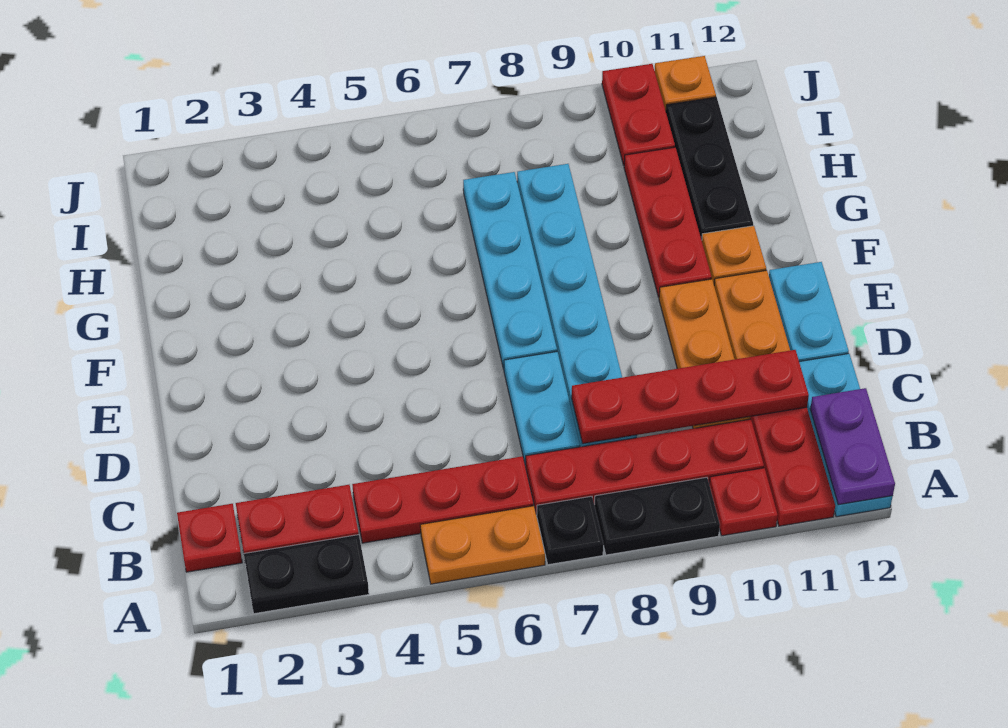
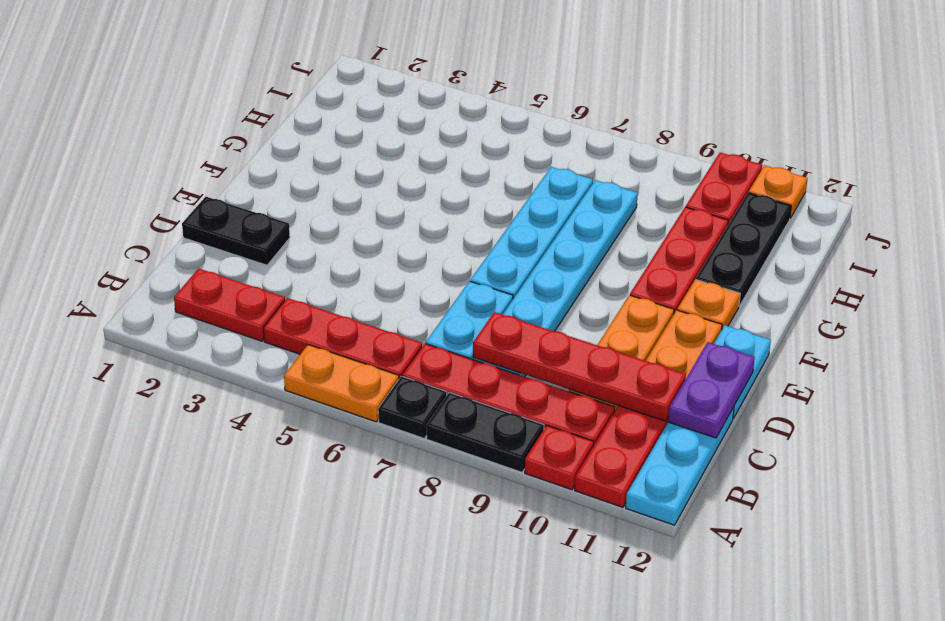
black plate A2:A3 level 1 -> black plate D1:D2 level 1
purple plate A12:B12 level 2 -> purple plate C12:D12 level 2
red plate B1 level 1 -> none

